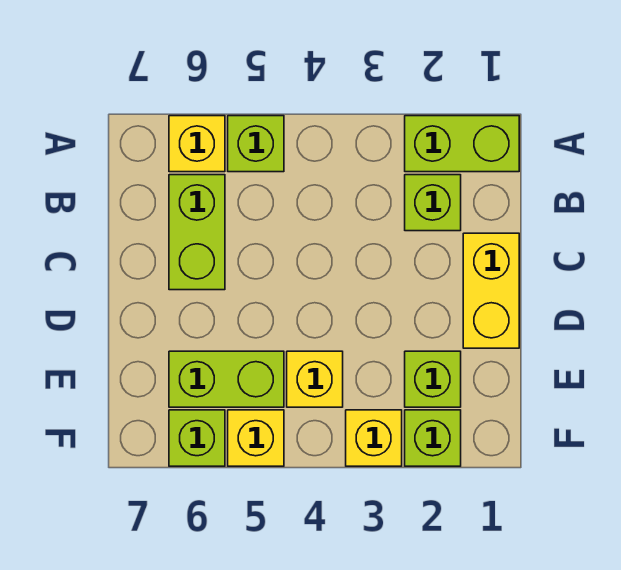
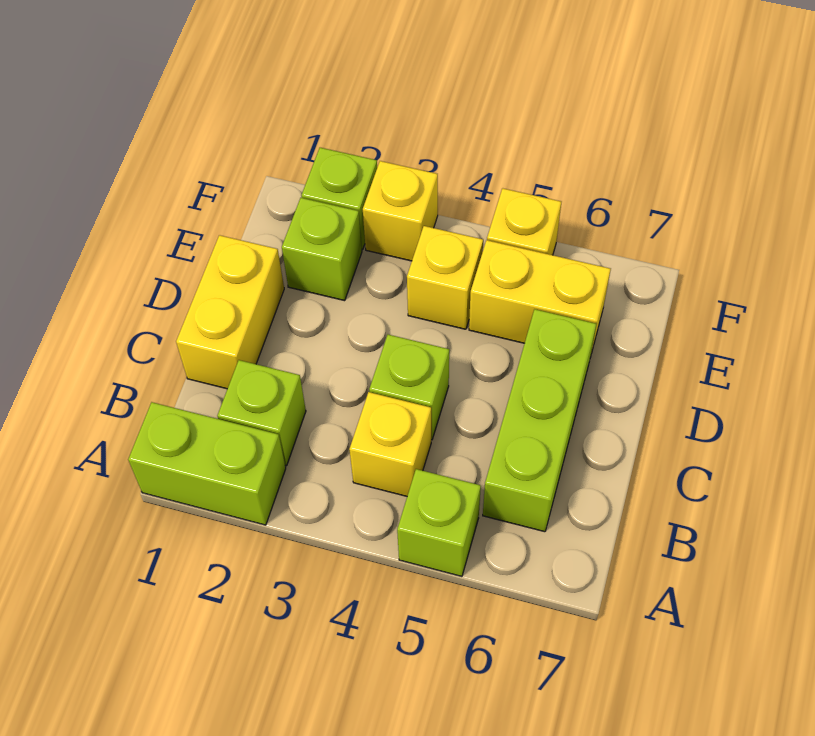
yellow brick A6 level 1 -> yellow brick B4 level 1
lime brick B6:C6 level 1 -> lime brick B6:D6 level 1
lime brick E5:E6 level 1 -> yellow brick E5:E6 level 1
lime brick F6 level 1 -> lime brick C4 level 1

